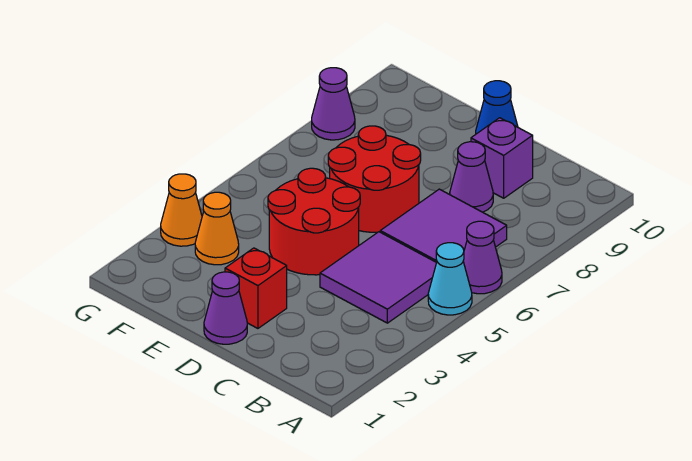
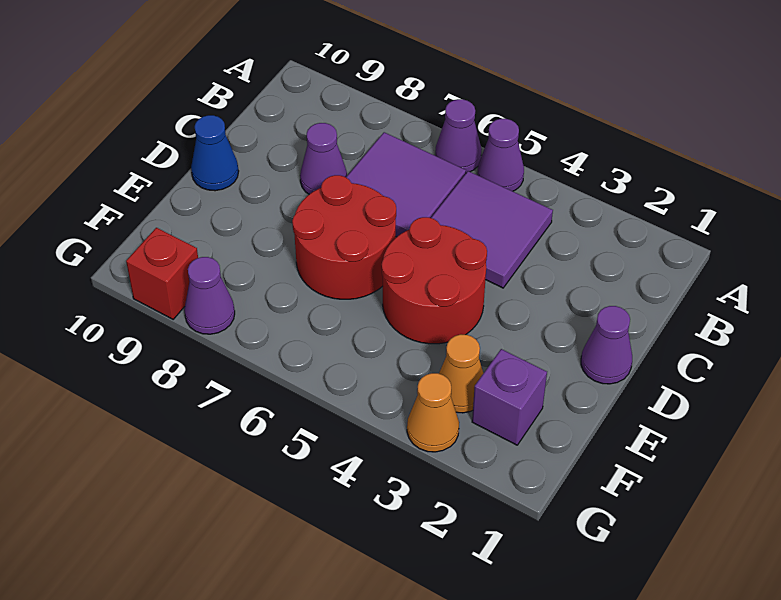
cyan cone A5 level 1 -> purple cone A5 level 1
purple brick C9 level 1 -> purple brick F2 level 1
red brick D2 level 1 -> red brick G9 level 1

